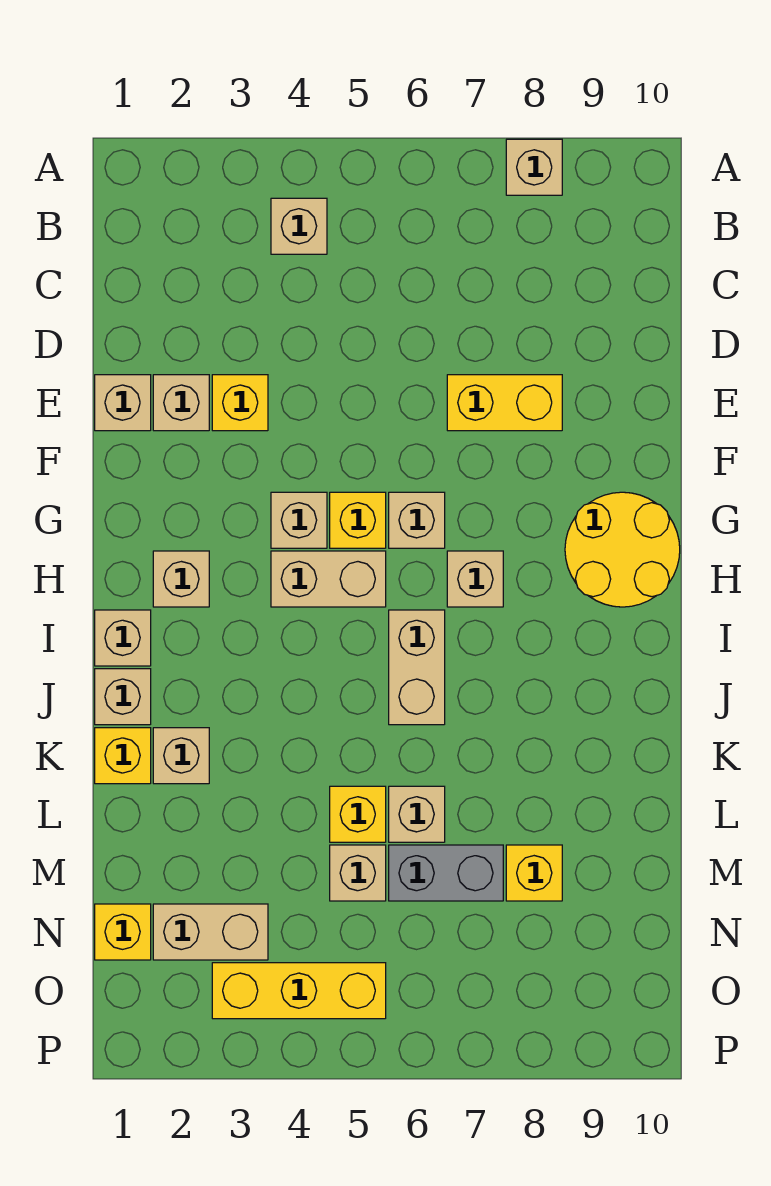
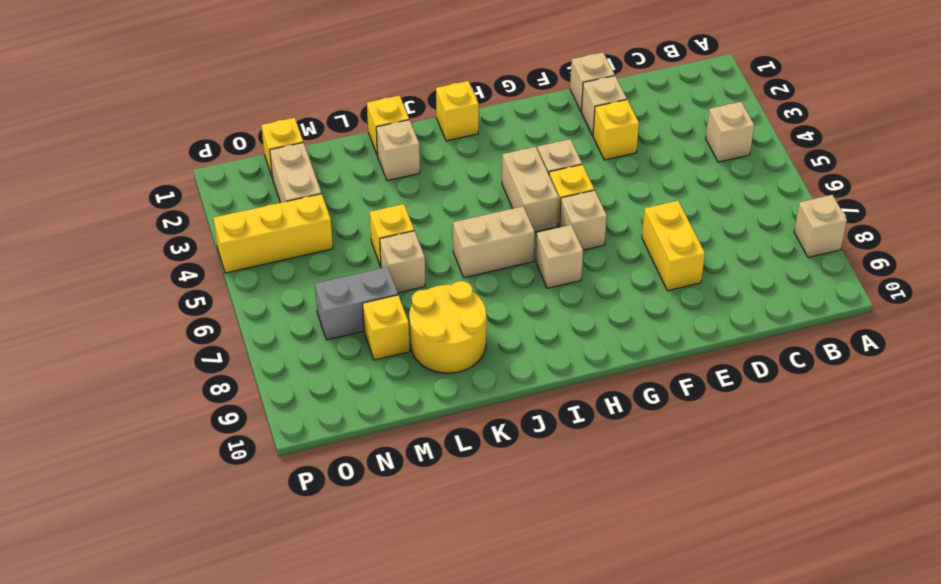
yellow round brick G9:H10 level 1 -> yellow round brick K8:L9 level 1
tan brick H2 level 1 -> none
tan brick I1 level 1 -> yellow brick I1 level 1
tan brick J1 level 1 -> none
tan brick M5 level 1 -> none
grey brick M6:M7 level 1 -> grey brick M7:N7 level 1
yellow brick O3:O5 level 1 -> yellow brick N4:P4 level 1

